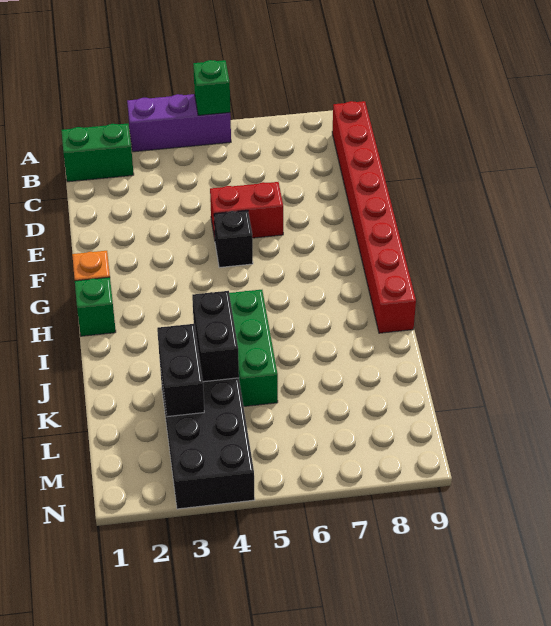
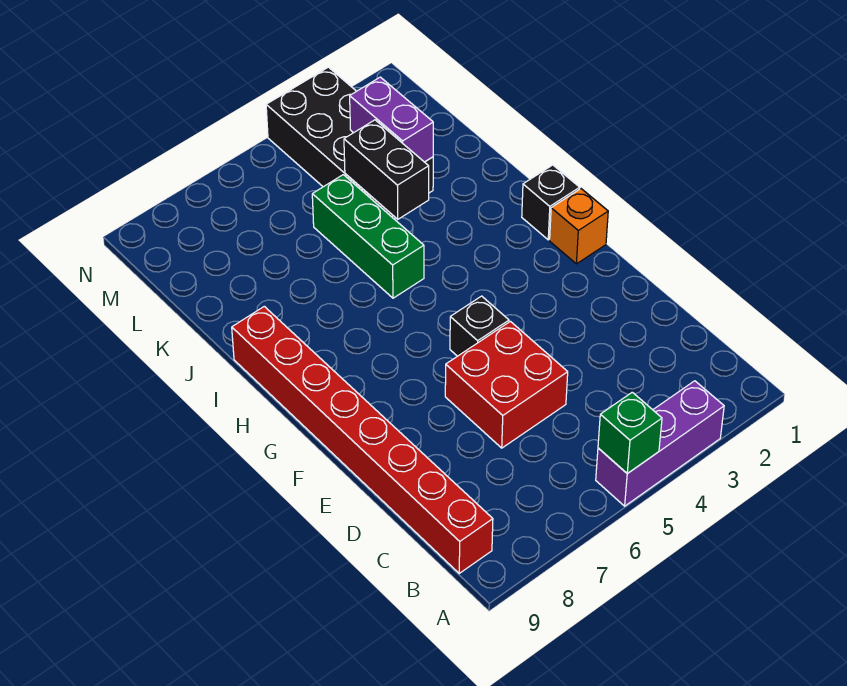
green brick B1:B2 level 1 -> none
red brick E5:E6 level 1 -> red brick D5:E6 level 1
green brick H1 level 1 -> black brick H1 level 1
black brick K3:L3 level 2 -> purple brick K3:L3 level 2

